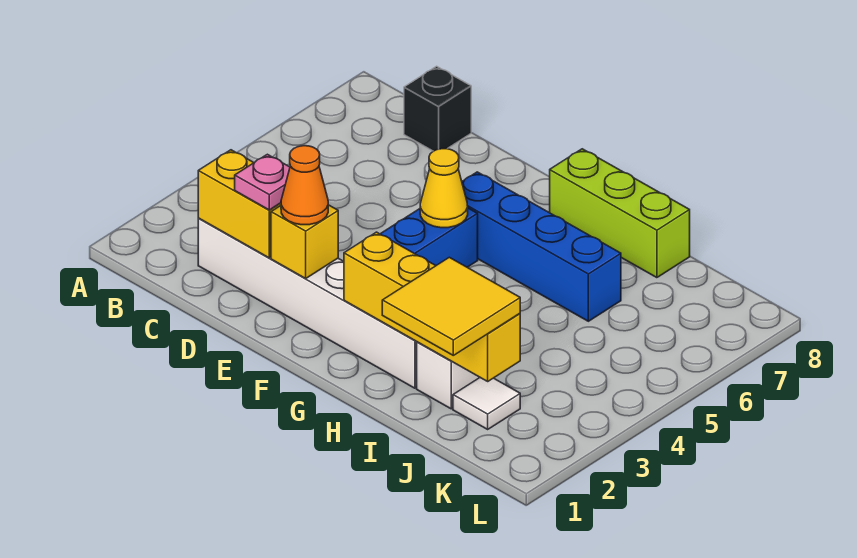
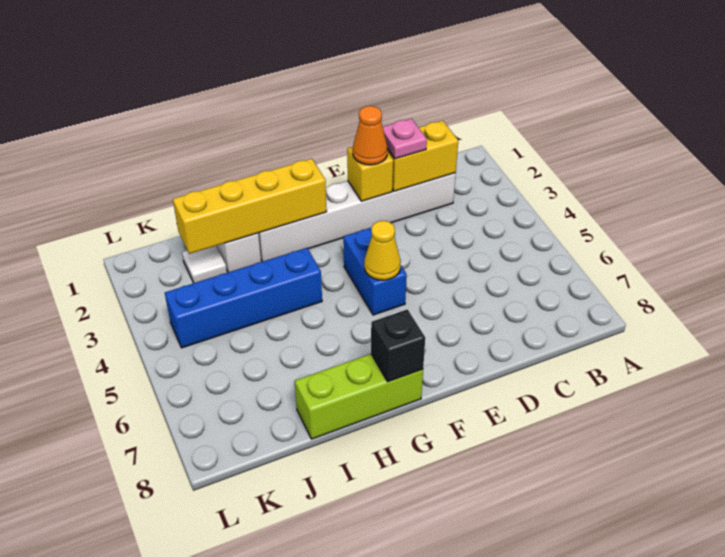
black brick C8 level 1 -> black brick G8 level 2
blue brick F6:I6 level 1 -> blue brick H4:K4 level 1
yellow tile I1:J2 level 3 -> none

